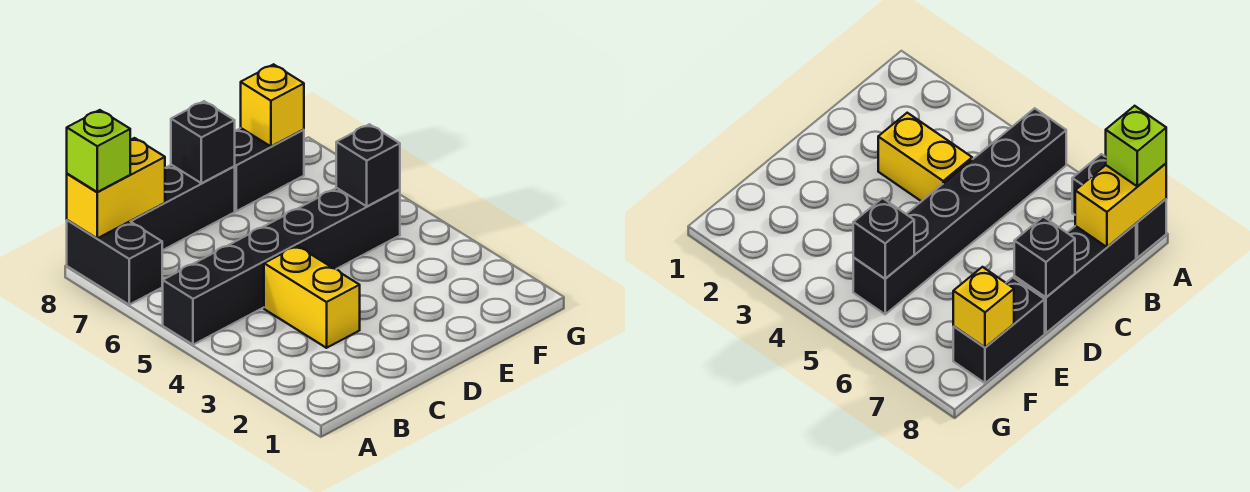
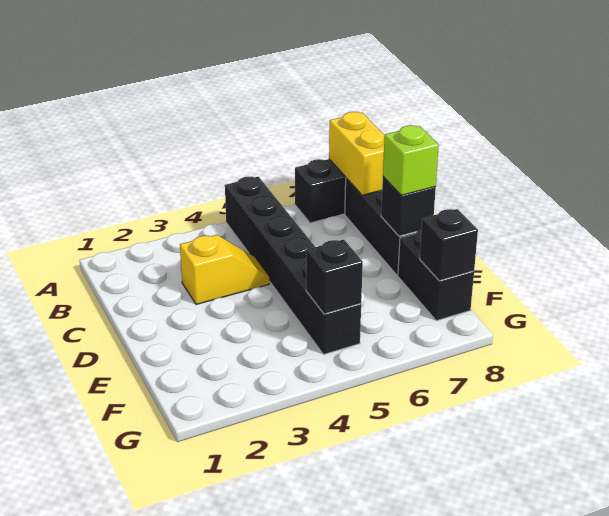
lime brick A8 level 3 -> lime brick D8 level 3
yellow brick C3:C4 level 1 -> yellow slope C3:C4 level 1 top 3
yellow brick F8 level 2 -> black brick F8 level 2

